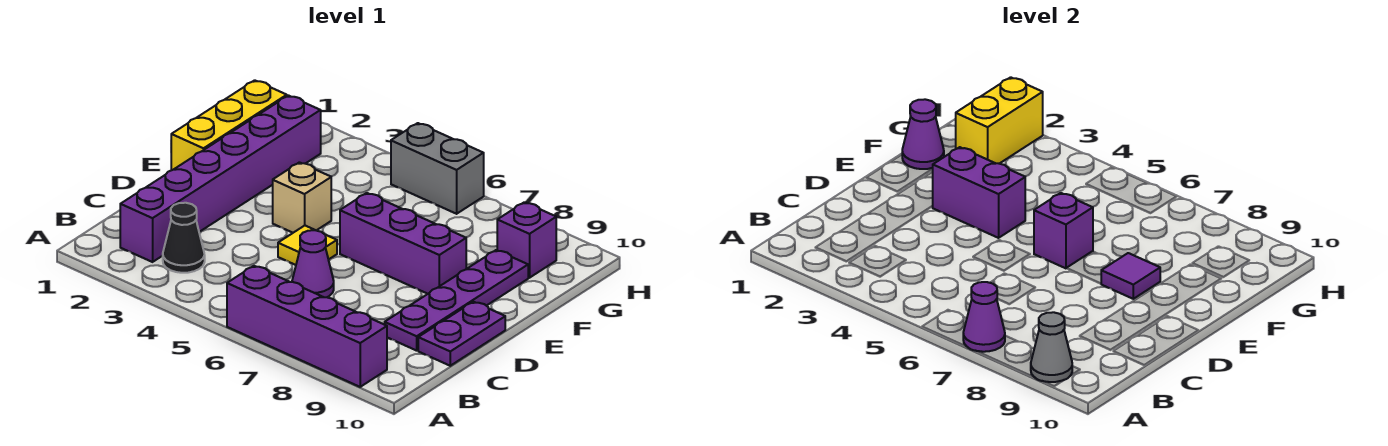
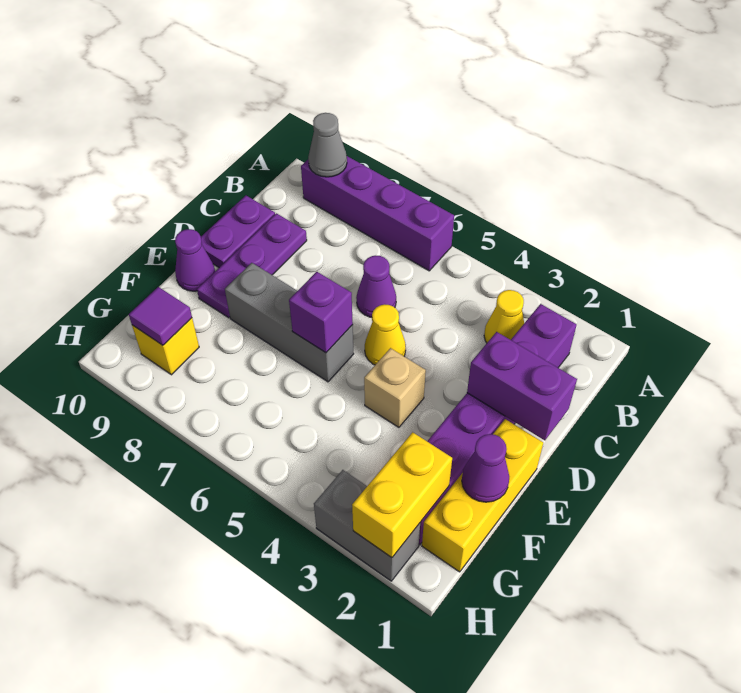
purple cone A7 level 2 -> purple cone E10 level 1
black cone B3 level 1 -> yellow cone B3 level 1
purple plate C9:F9 level 1 -> purple plate C9:E9 level 1
yellow tile D5 level 1 -> yellow cone D5 level 1
purple brick E3:E4 level 2 -> purple brick D1:D2 level 2
purple brick E6:E8 level 1 -> grey brick E6:E8 level 1
purple tile E8 level 2 -> purple tile G9 level 2
purple brick G9 level 1 -> yellow brick G9 level 1
grey brick H5:H6 level 1 -> grey brick H2:H3 level 1

